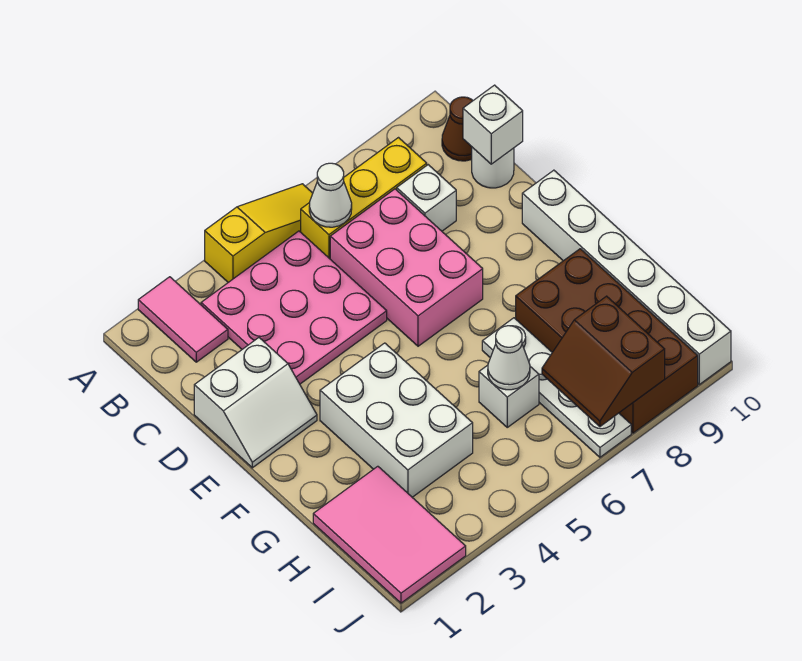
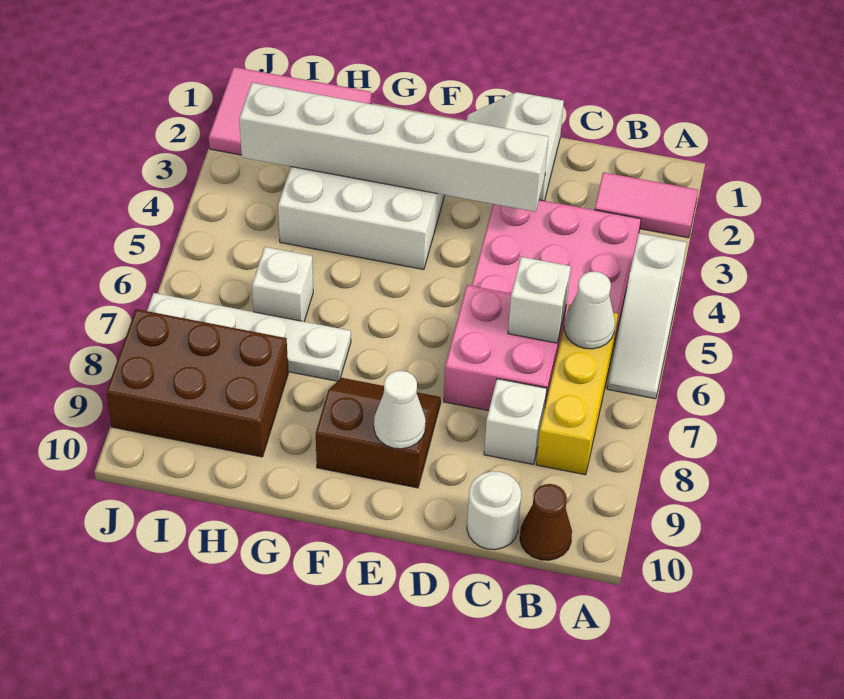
yellow slope A4:A6 level 1 top 4 -> white slope A4:A6 level 1 top 4
pink brick C6:E7 level 1 -> pink brick C6:D7 level 1
white brick C10 level 2 -> white brick C6 level 2
white brick E10:J10 level 1 -> white brick D3:I3 level 2
brown brick G8:J9 level 1 -> brown brick H8:J9 level 1
white cone H6 level 2 -> white cone E9 level 2
brown slope I7:J8 level 2 top 8 -> brown slope E8:F9 level 1 top 9

